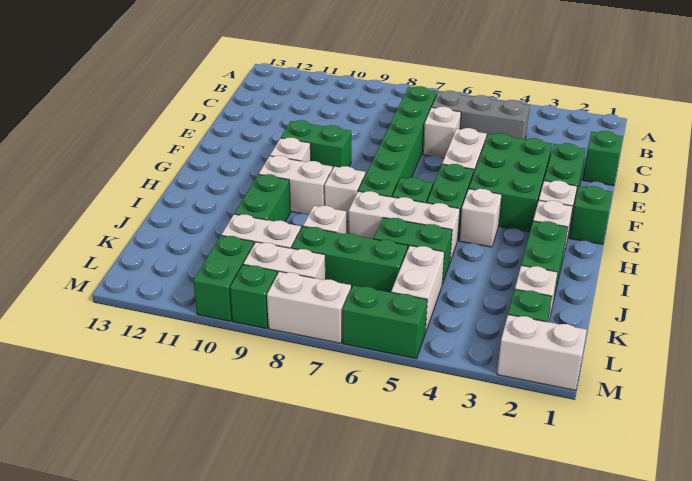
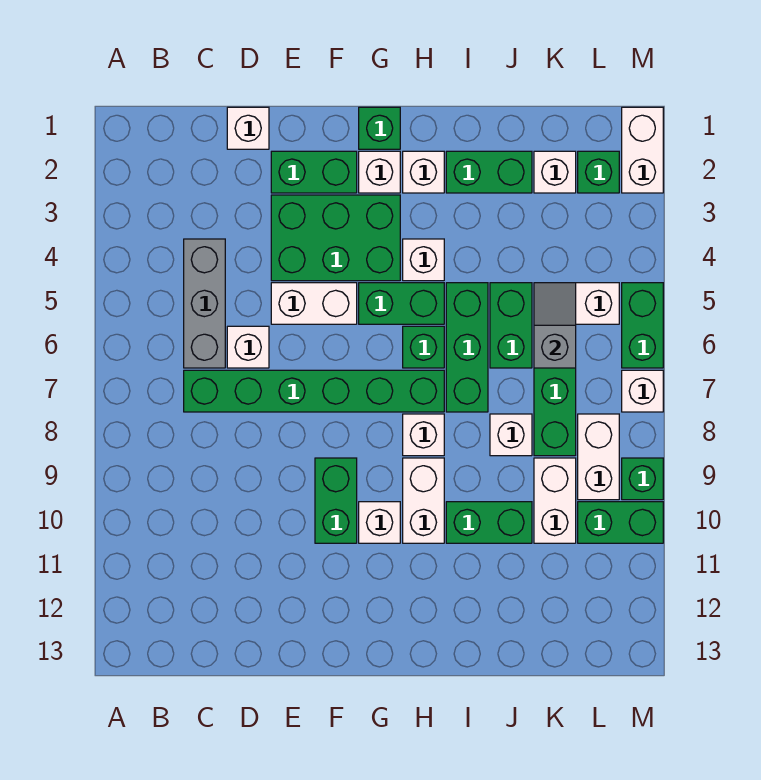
green brick D1 level 1 -> white brick D1 level 1
white brick I5:I7 level 1 -> green brick I5:I7 level 1
none -> grey slope K5:K6 level 2 top 6
white brick M7:M8 level 1 -> white brick M7 level 1

